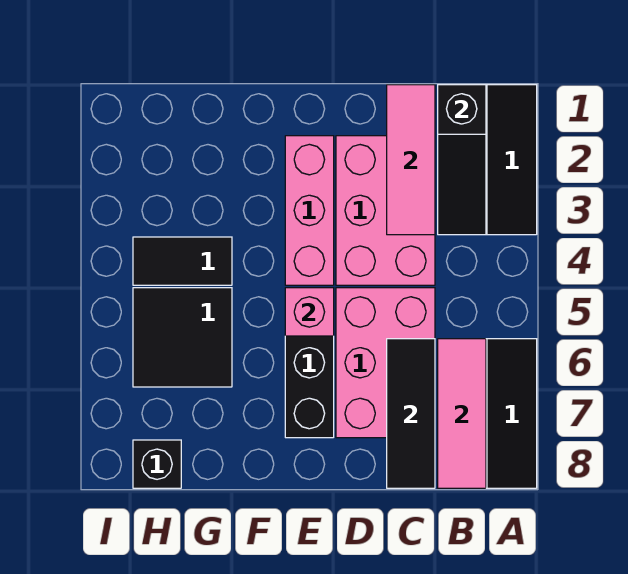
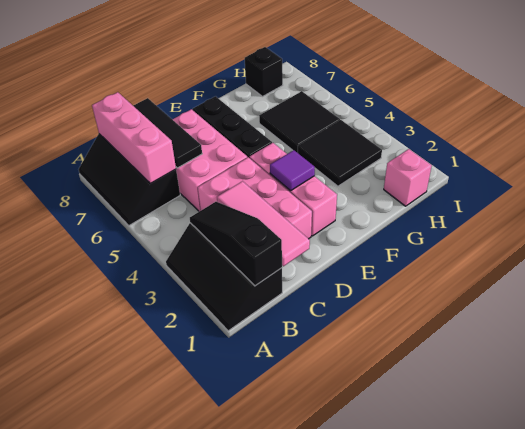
pink tile B6:B8 level 2 -> pink brick B6:B8 level 2
none -> purple tile E3 level 2
pink brick E5 level 2 -> pink brick H1 level 1
black tile G4:H4 level 1 -> black tile G3:H4 level 1

